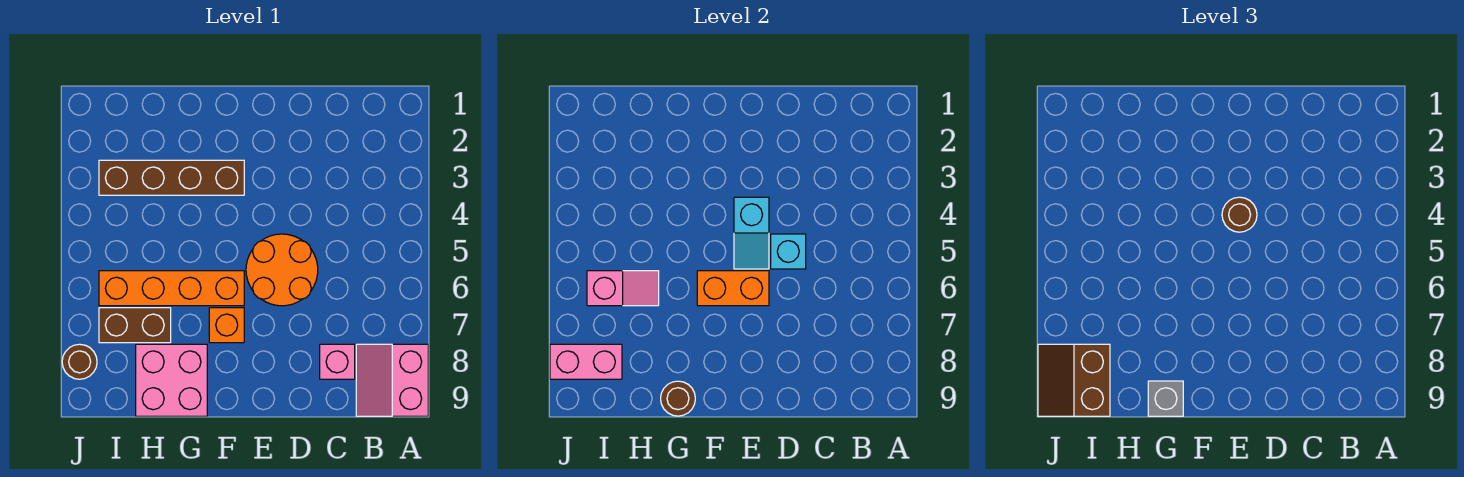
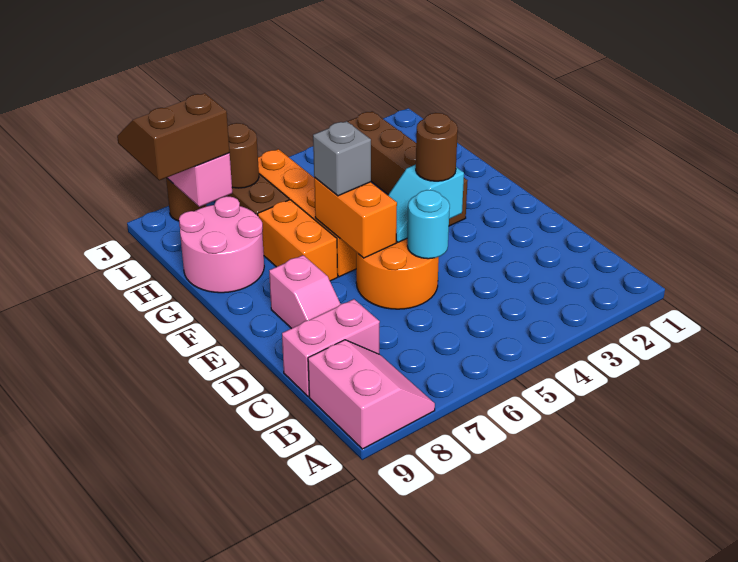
pink slope A8:B9 level 1 top A -> pink slope A8:B9 level 1 top 9
pink brick C8 level 1 -> pink brick C8:C9 level 1
cyan brick D5 level 2 -> cyan round brick D5 level 2
orange brick F7 level 1 -> orange brick F7:G7 level 1
pink brick G8:H9 level 1 -> pink round brick G8:H9 level 1
brown round brick G9 level 2 -> brown round brick I7 level 2
grey brick G9 level 3 -> grey brick F6 level 3
pink slope H6:I6 level 2 top I -> pink slope D8:E8 level 1 top E

